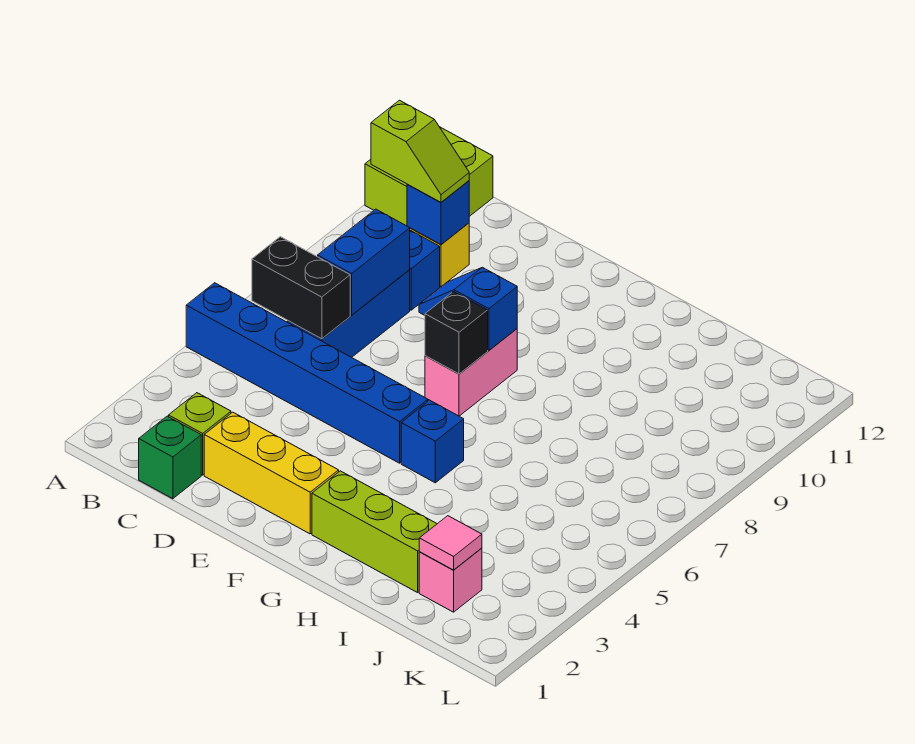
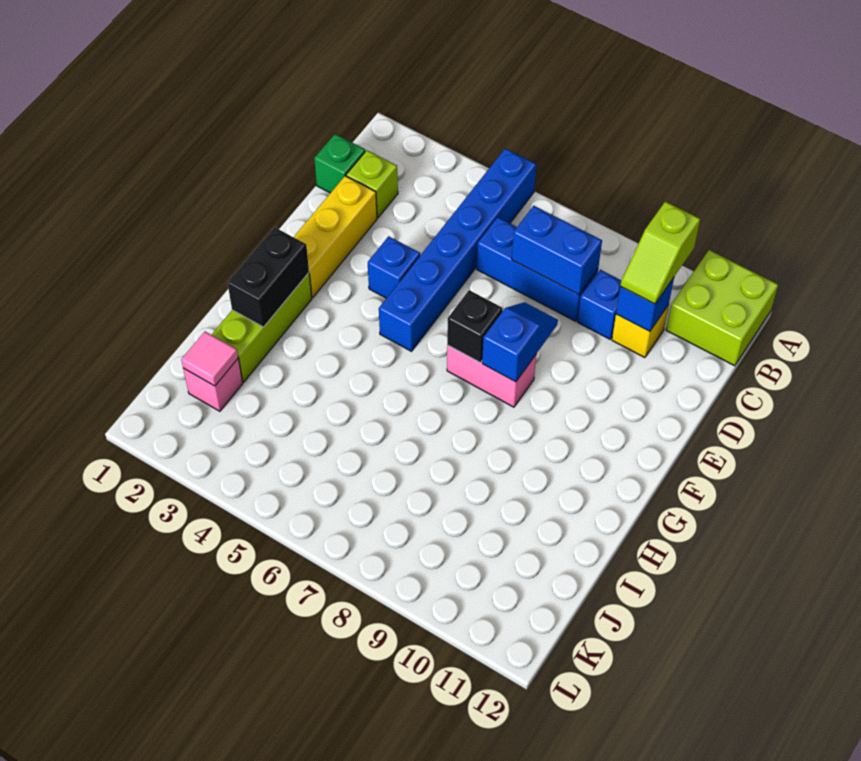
black brick B6:C6 level 2 -> black brick G2:H2 level 2
blue brick G5 level 1 -> blue brick E4 level 1

